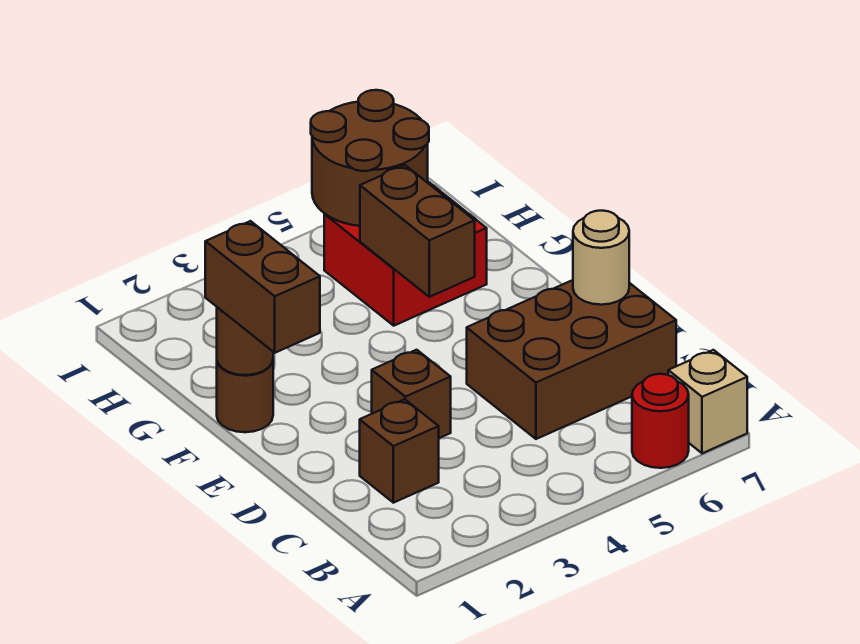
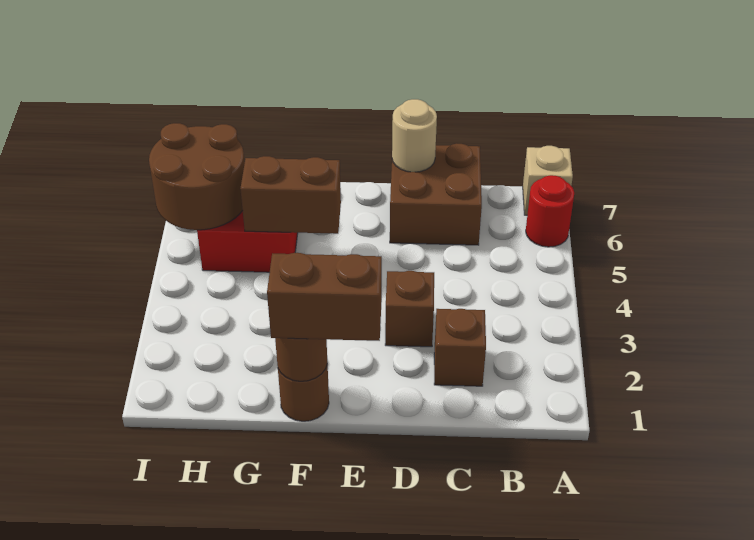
brown brick C5:D7 level 1 -> brown brick C6:D7 level 1

